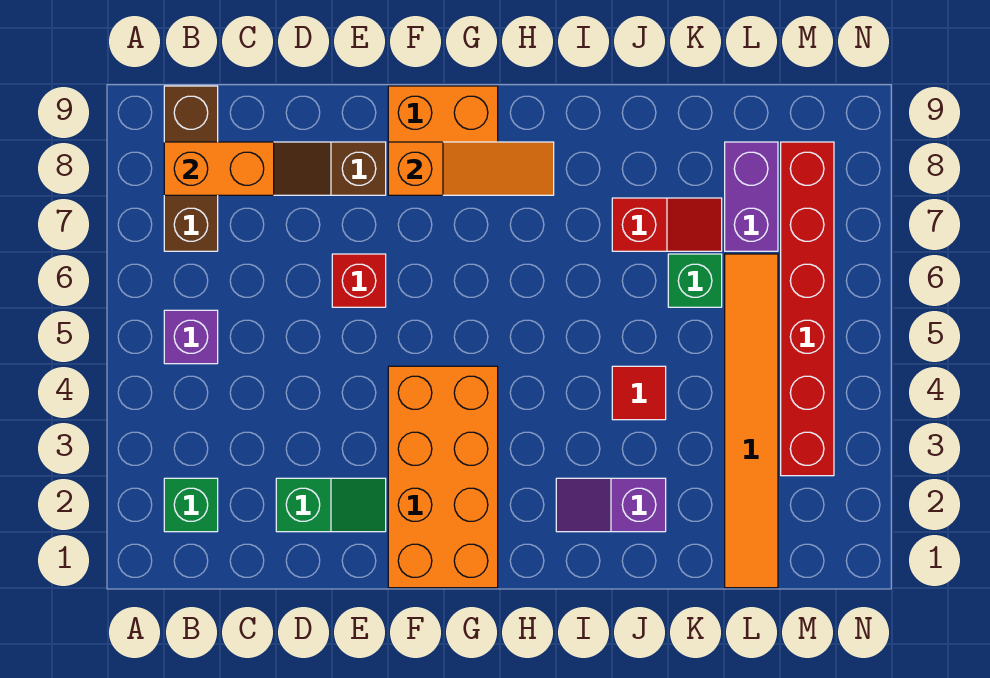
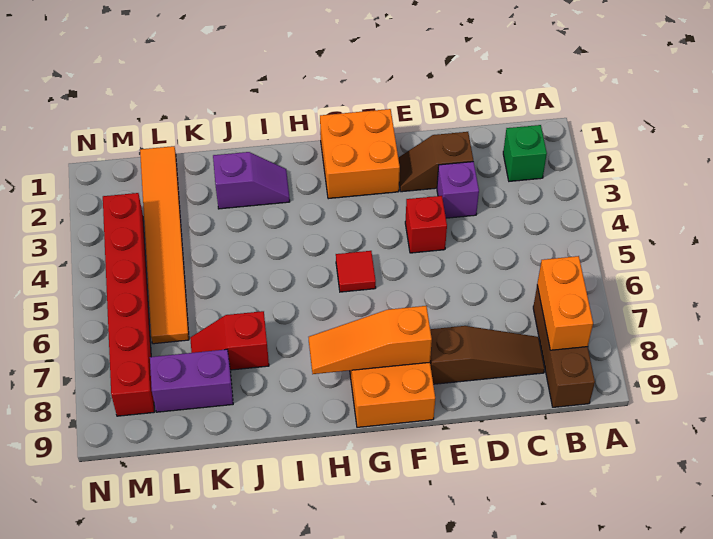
purple brick B5 level 1 -> purple brick D3 level 1
orange brick B8:C8 level 2 -> orange brick B7:B8 level 2
green slope D2:E2 level 1 top D -> brown slope D2:E2 level 1 top D
red brick E6 level 1 -> red brick E4 level 1
orange brick F1:G4 level 1 -> orange brick F1:G2 level 1
red tile J4 level 1 -> red tile G5 level 1
green brick K6 level 1 -> none
purple brick L7:L8 level 1 -> purple brick K8:L8 level 1

